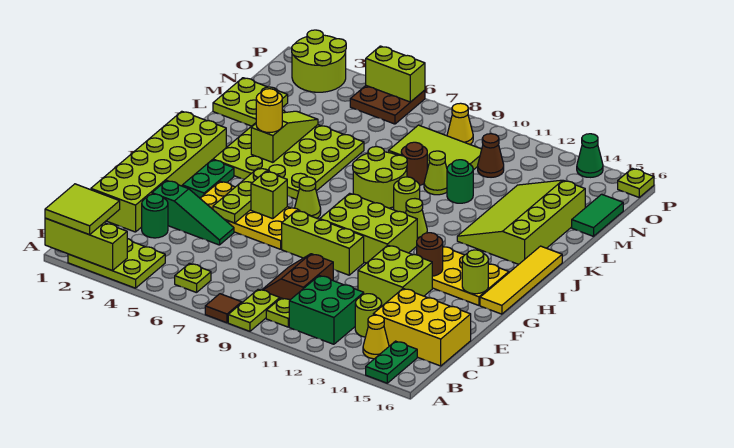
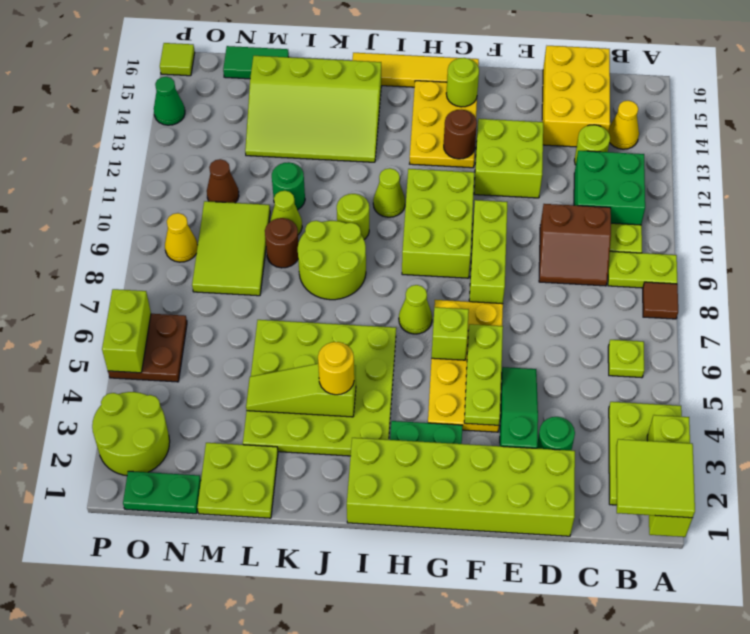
green plate A15:B15 level 1 -> green plate N1:O1 level 1
lime plate F5:H5 level 2 -> lime plate F4:F6 level 2
lime plate P16 level 1 -> lime tile P16 level 1

